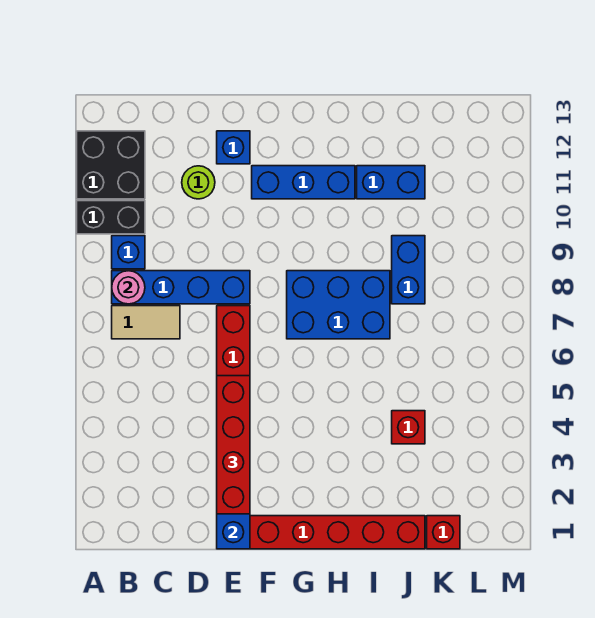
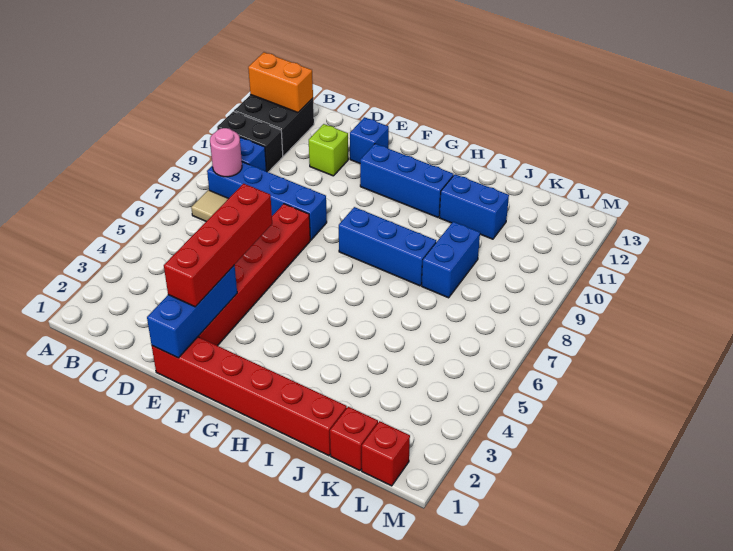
none -> orange brick A12:B12 level 2
lime round brick D11 level 1 -> lime brick D11 level 1
blue brick G7:I8 level 1 -> blue brick G8:I8 level 1
red brick J4 level 1 -> red brick L1 level 1

